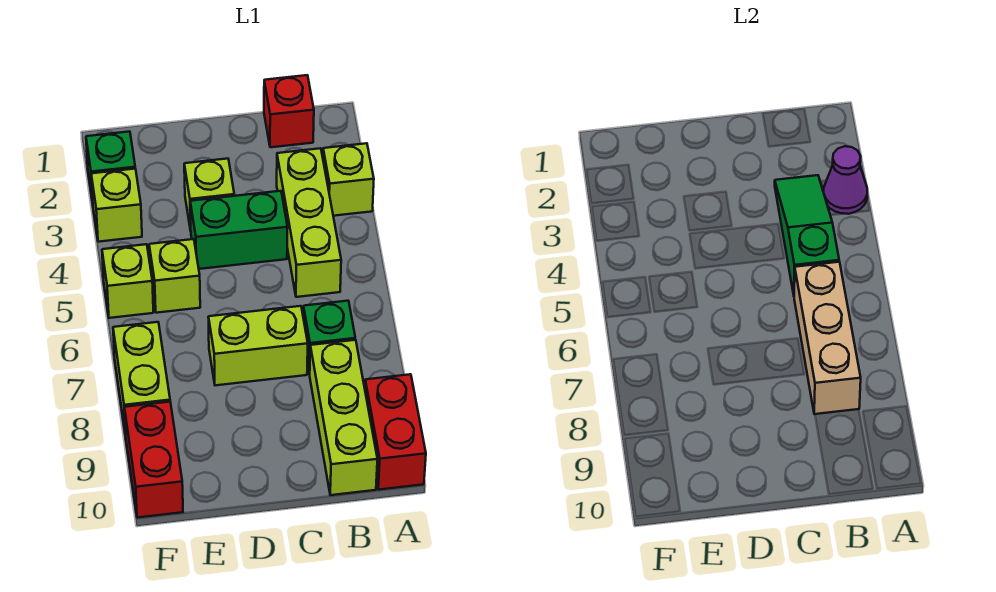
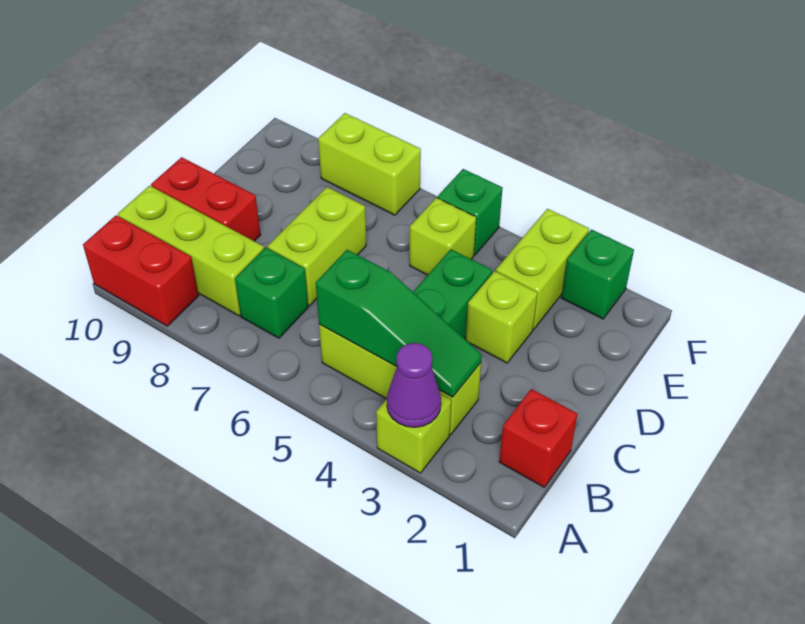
tan brick B6:B8 level 2 -> none
lime brick F3 level 1 -> lime brick E3:F3 level 1
lime brick F5 level 1 -> green brick F5 level 1
red brick F9:F10 level 1 -> red brick C9:C10 level 1

